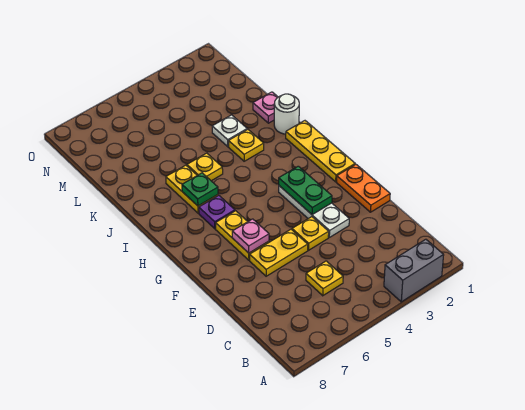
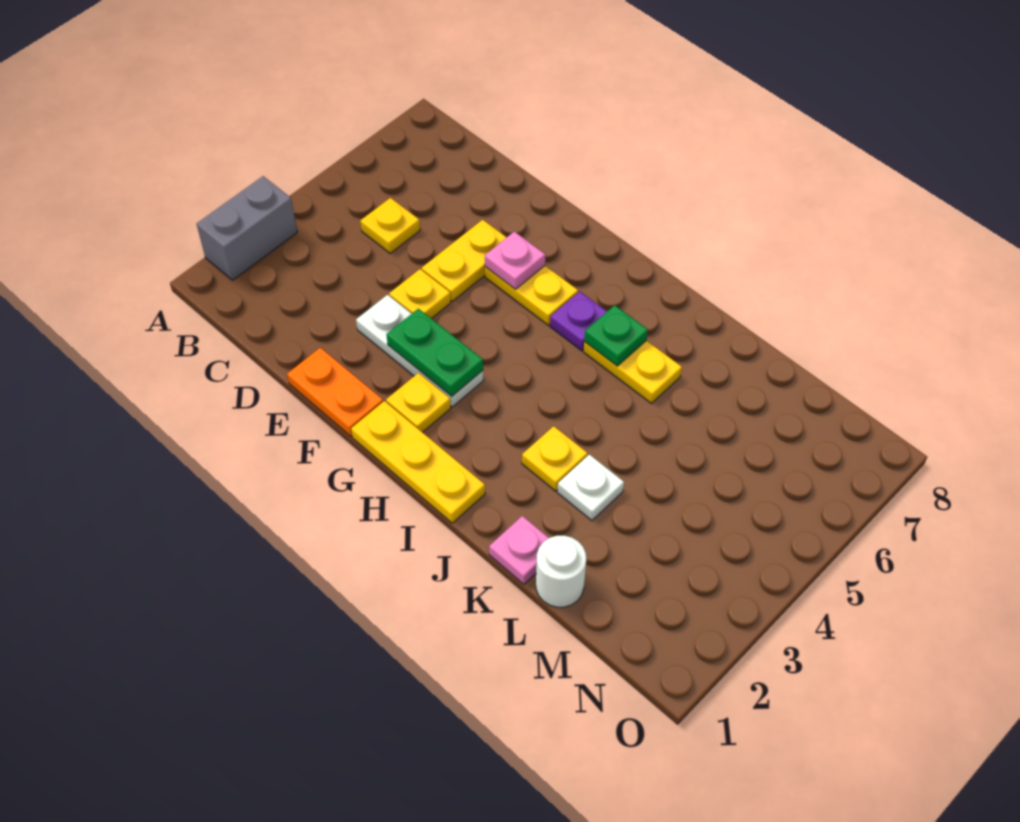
white round brick J1 level 1 -> white round brick L1 level 1
yellow plate J5 level 1 -> yellow plate G2 level 1

